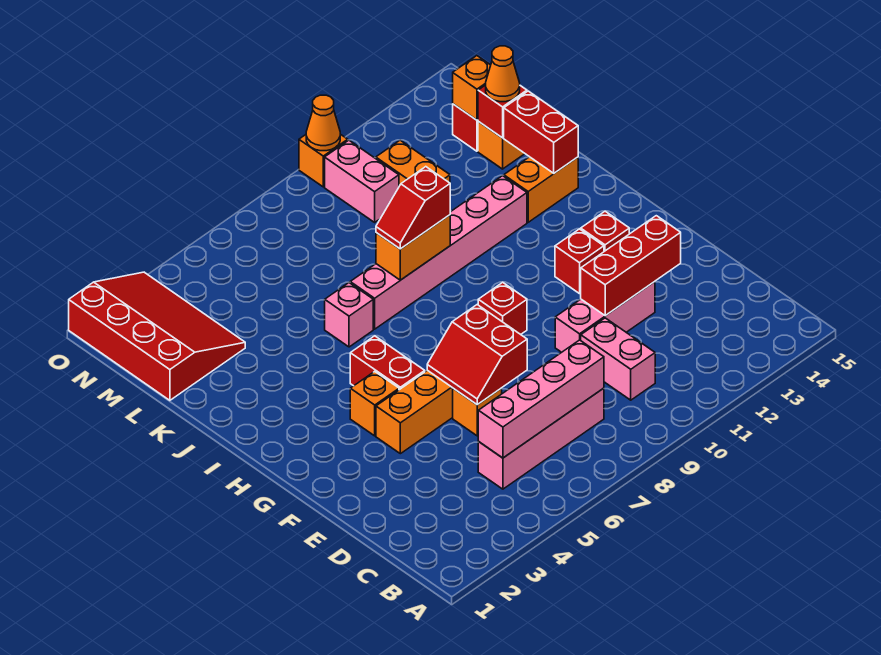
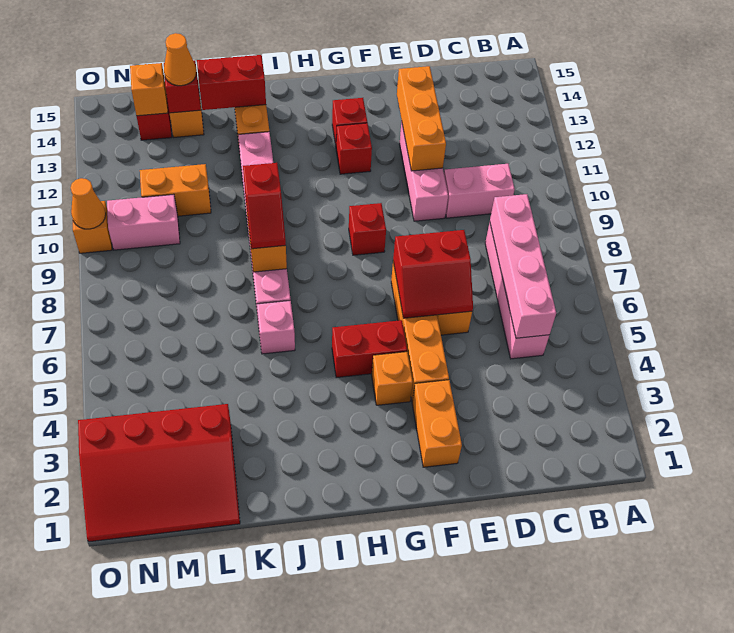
red brick E11:E13 level 2 -> orange brick E11:E13 level 2
none -> orange brick F2:F3 level 1
red slope L1:O3 level 1 top 1 -> red slope L1:O3 level 1 top 3

